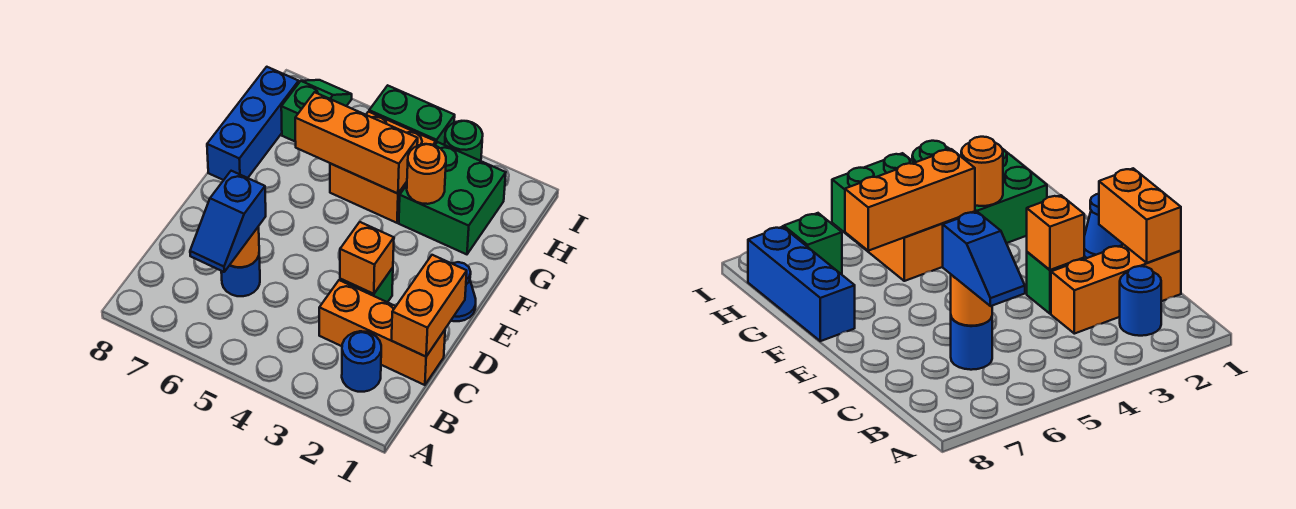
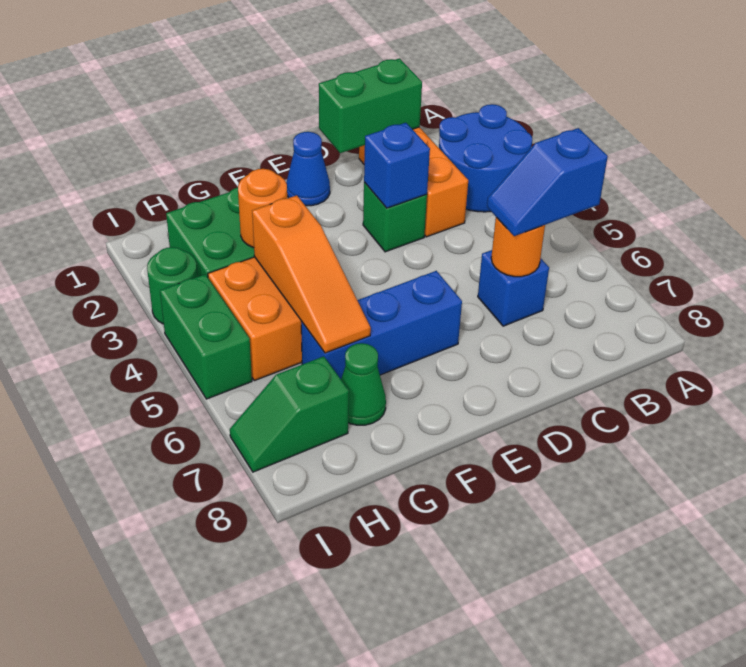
blue round brick B2 level 1 -> blue round brick A2:B3 level 1
blue slope B6:C6 level 3 top C -> blue slope B6:C6 level 3 top B
orange brick C1:D1 level 2 -> green brick C1:D1 level 2
blue round brick C6 level 1 -> blue brick C6 level 1
orange brick D3 level 2 -> blue brick D3 level 2
blue brick F8:H8 level 1 -> blue brick E6:G6 level 1
orange brick G4:G6 level 2 -> orange slope G4:G6 level 2 top 4
none -> green cone G7 level 1

